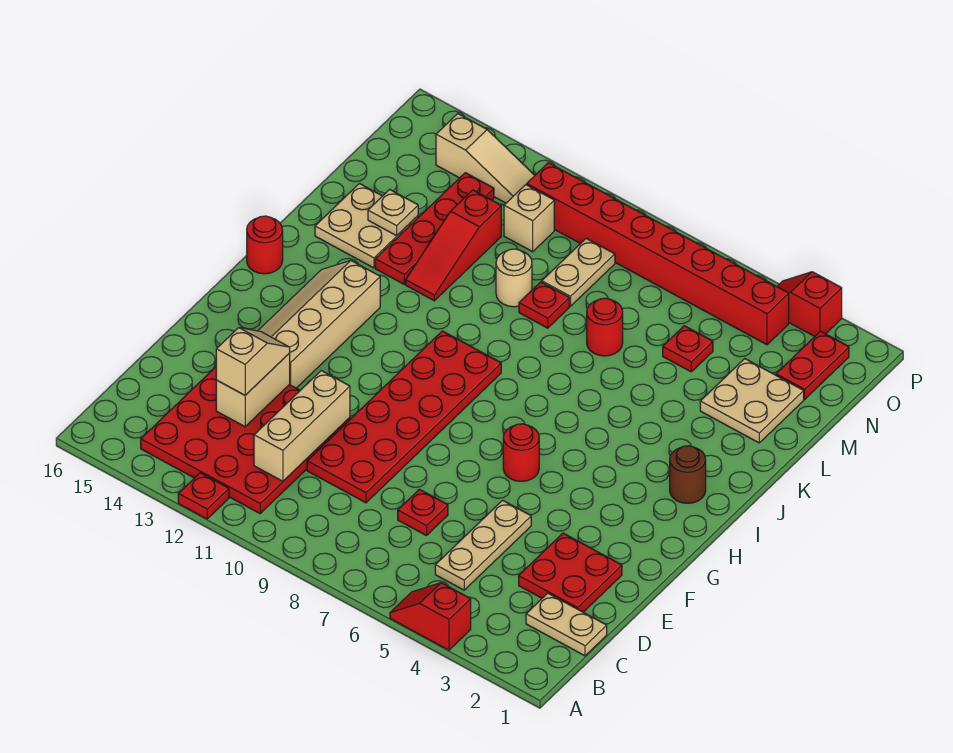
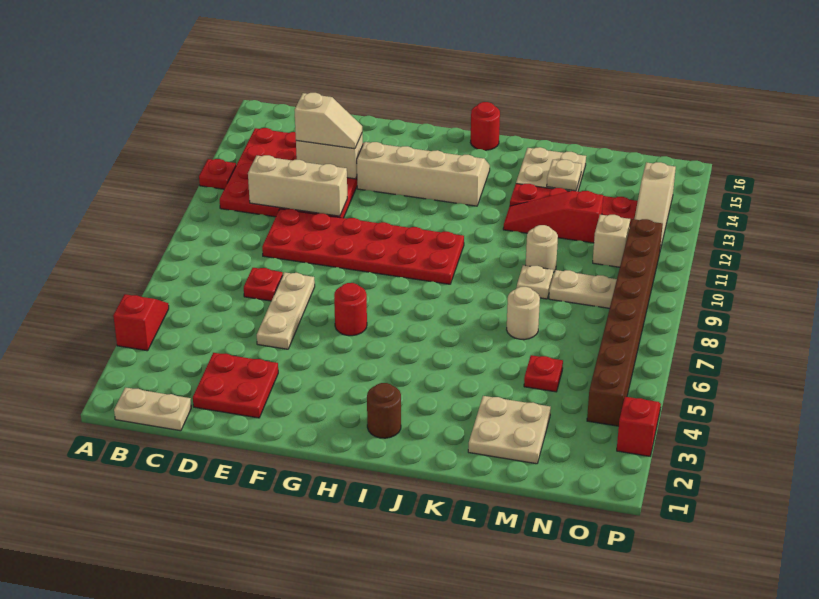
tan plate C1:C2 level 1 -> tan plate B1:C1 level 1
tan plate C5:E5 level 1 -> tan plate E5:E7 level 1
red round brick L7 level 1 -> tan round brick L7 level 1
red plate L9 level 1 -> tan plate L9 level 1
red plate N2:O2 level 1 -> none
red brick O4:O11 level 1 -> brown brick O4:O11 level 1

